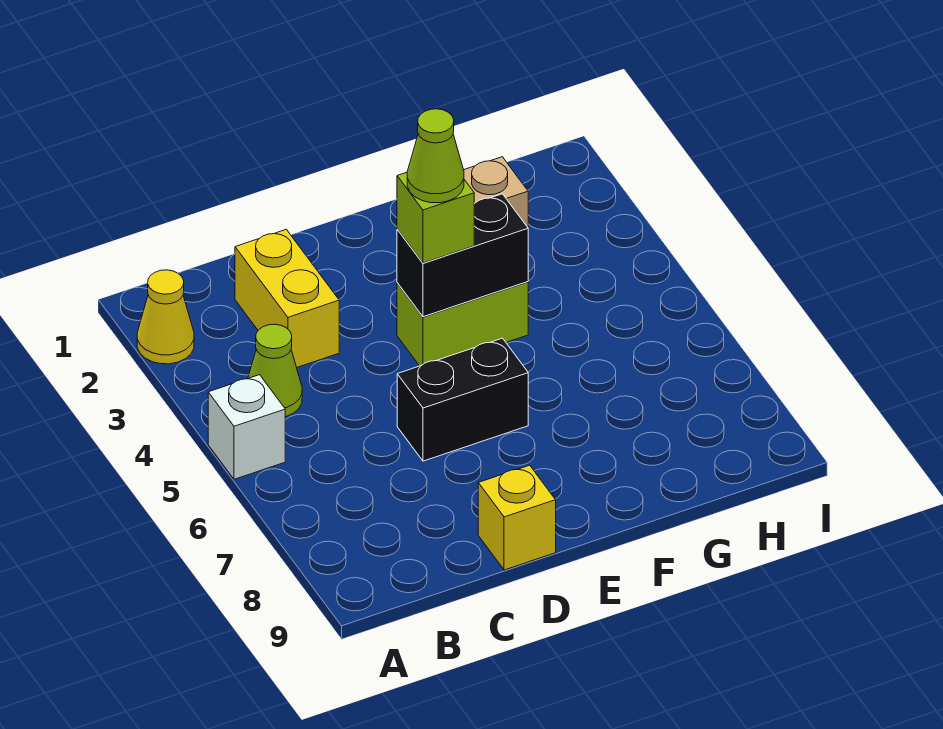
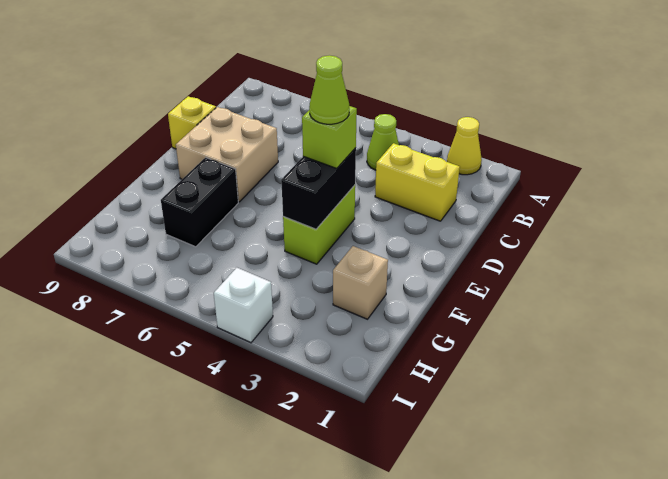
white brick A5 level 1 -> white brick I4 level 1
black brick D6:E6 level 1 -> black brick F7:G7 level 1
none -> tan brick D7:E8 level 1

